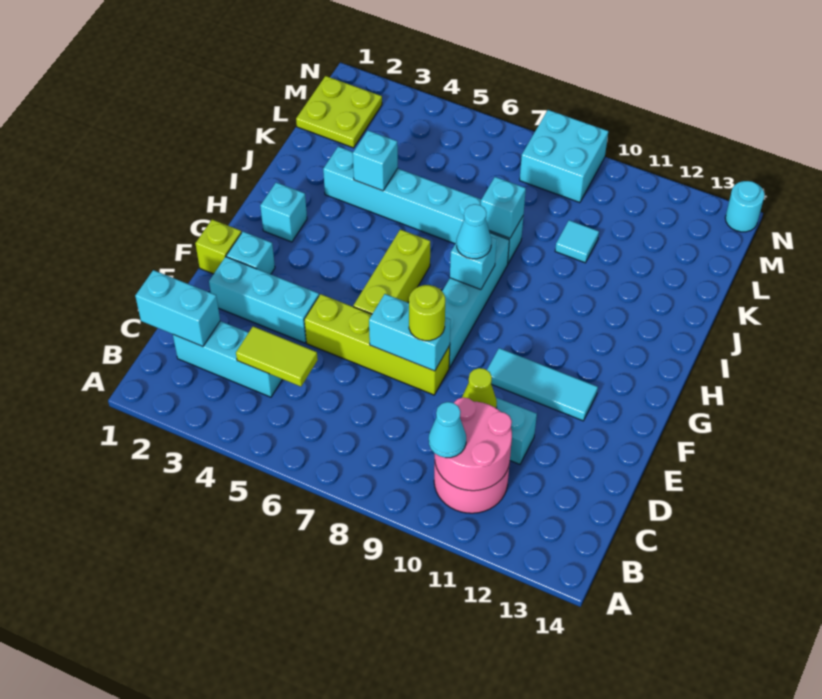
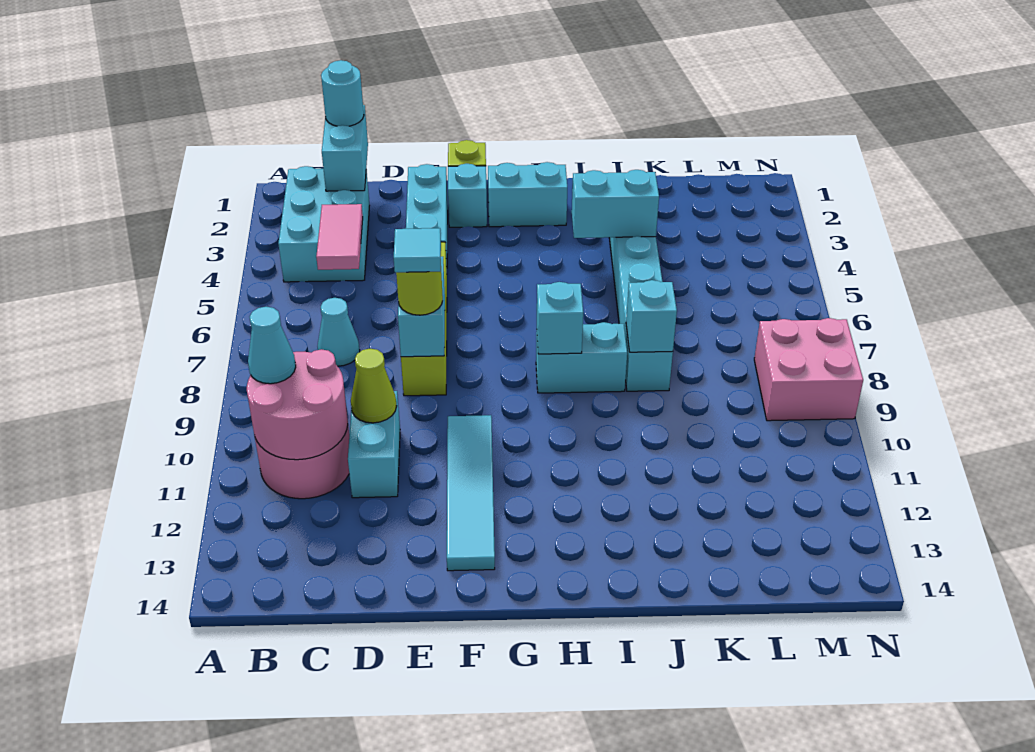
cyan brick C2:C4 level 1 -> cyan brick B2:C4 level 1
lime tile C4:C5 level 2 -> pink tile C4:C5 level 2
lime brick F6:H6 level 1 -> none
cyan brick F8:I8 level 1 -> cyan brick H8:I8 level 1
cyan tile F10:F12 level 1 -> cyan tile F10:F13 level 1
cyan brick H2 level 1 -> cyan brick G2:H2 level 1
cyan cone H8 level 3 -> cyan cone C7 level 1
cyan brick J4 level 2 -> cyan brick I4:J4 level 2
cyan tile K10 level 1 -> cyan tile E8 level 4
lime plate L1:M2 level 1 -> none
cyan brick M8:N9 level 1 -> pink brick M8:N9 level 1
cyan round brick N14 level 1 -> cyan round brick C1 level 3

